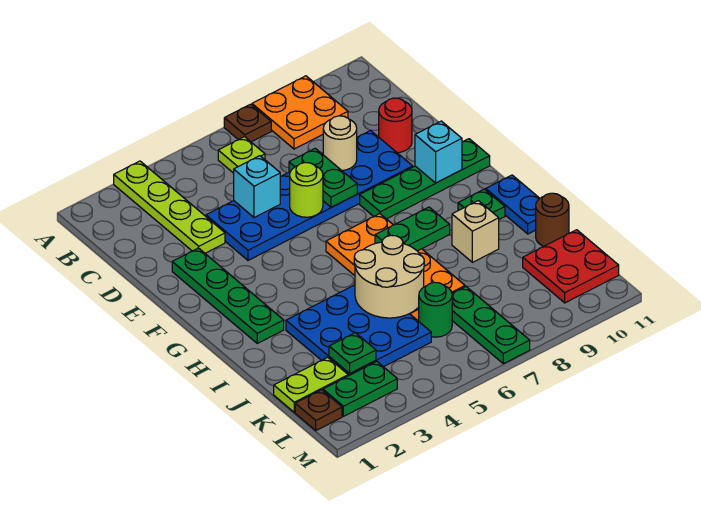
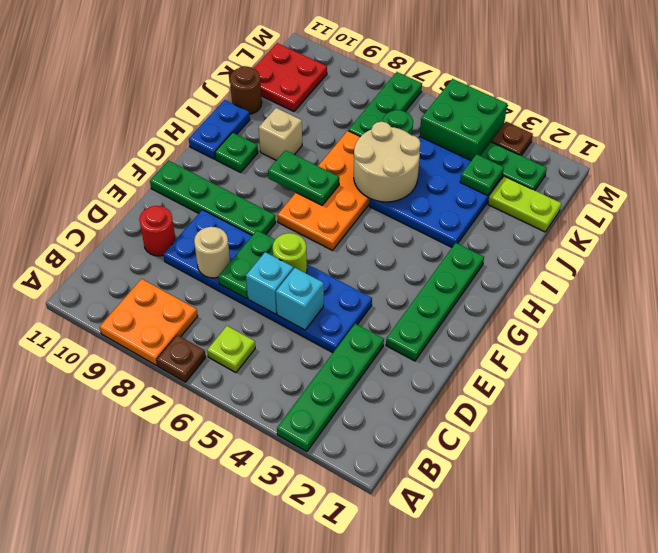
lime plate A3:D3 level 1 -> green plate A3:D3 level 1
cyan brick F10 level 2 -> cyan brick D6 level 2
brown plate L1 level 1 -> brown plate M3 level 1
none -> green brick L4:M5 level 1

